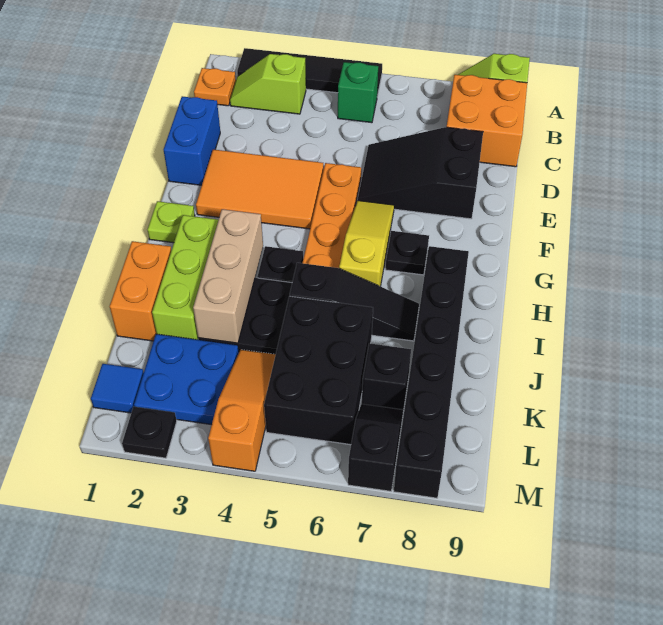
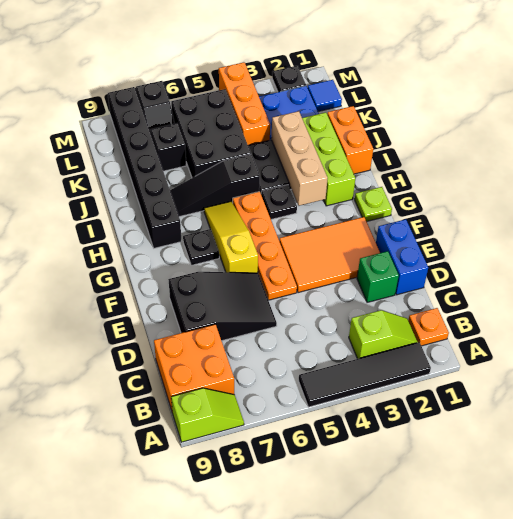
green brick B5 level 1 -> green brick D2 level 1
yellow slope F6:H6 level 1 top H -> yellow slope F6:H6 level 1 top F
orange slope K4:M4 level 1 top M -> orange brick K4:M4 level 1

